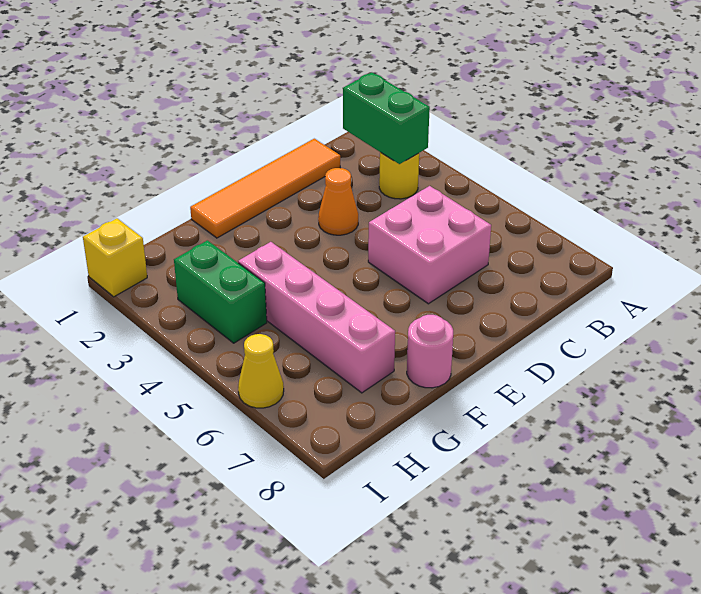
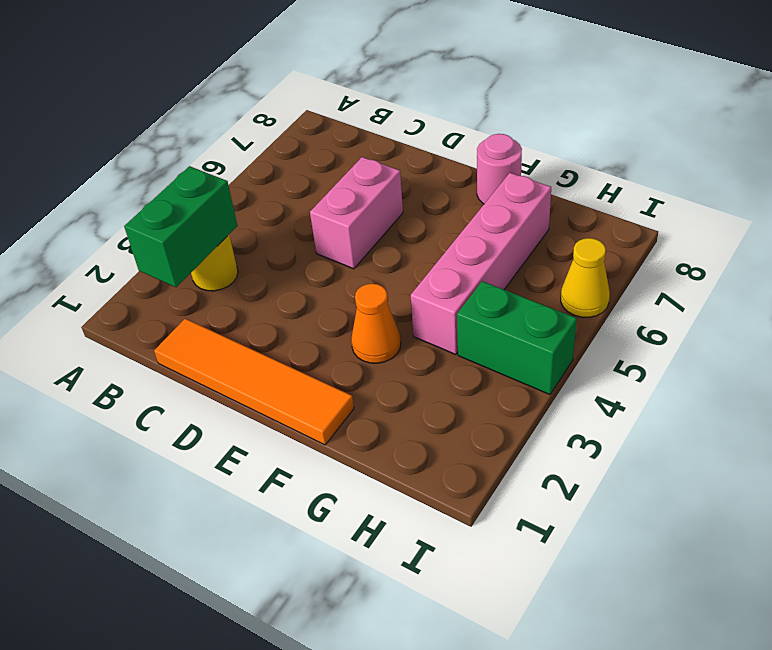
pink brick C5:D6 level 1 -> pink brick D5:D6 level 1
orange cone D3 level 1 -> orange cone F3 level 1
green brick H3:H4 level 1 -> green brick H4:I4 level 1
yellow brick I1 level 1 -> none

